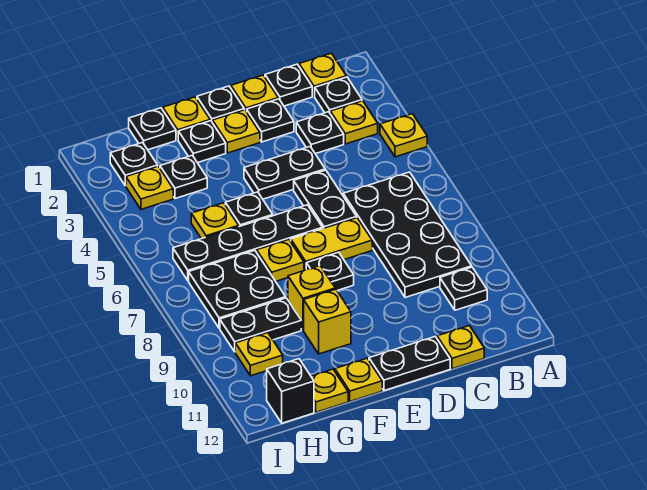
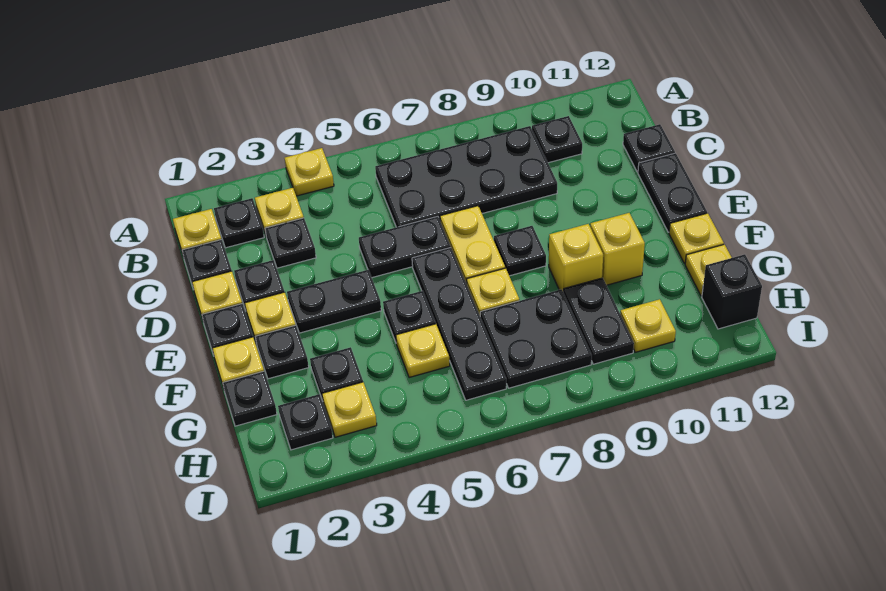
yellow plate C12 level 1 -> black plate C12 level 1
black plate D4:E4 level 1 -> black plate E3:E4 level 1

